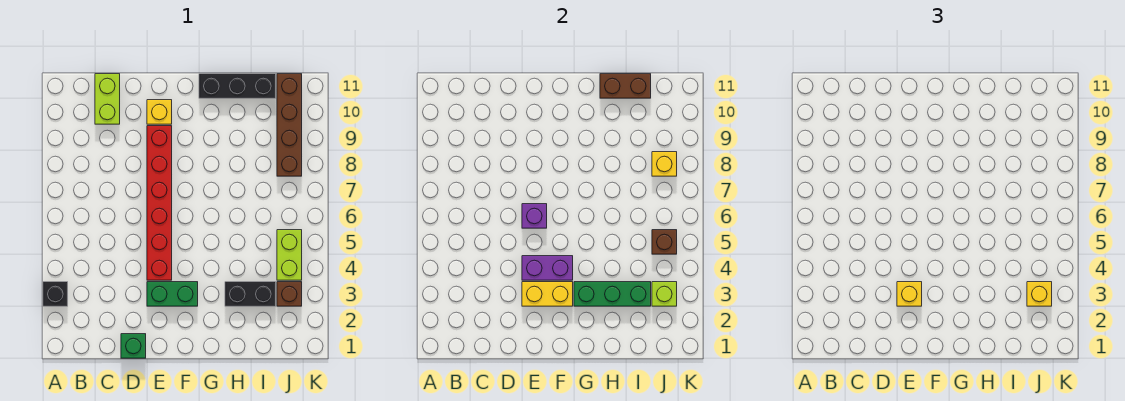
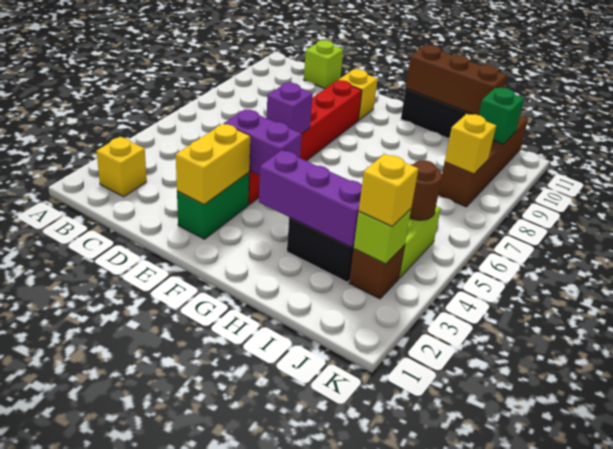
black brick A3 level 1 -> none
lime brick C10:C11 level 1 -> lime brick C11 level 1
green brick D1 level 1 -> green brick J10 level 2
green brick E3:F3 level 1 -> green brick E2:E3 level 1
yellow brick E3:F3 level 2 -> yellow brick E2:E3 level 2
yellow brick E3 level 3 -> yellow brick B2 level 1
green brick G3:I3 level 2 -> purple brick G3:I3 level 2
brown brick H11:I11 level 2 -> brown brick G11:I11 level 2
brown brick J5 level 2 -> brown round brick J5 level 2

